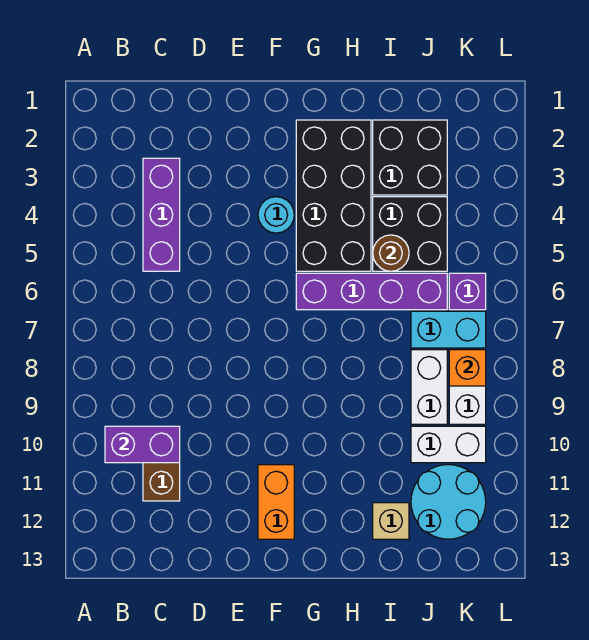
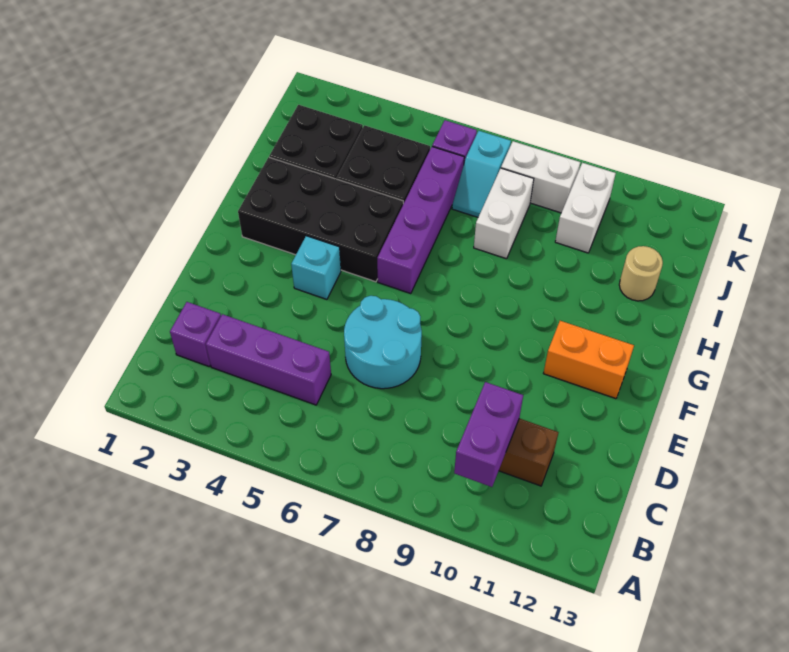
none -> purple brick C2 level 1
cyan round brick F4 level 1 -> cyan brick F4 level 1
brown round brick I5 level 2 -> none
tan brick I12 level 1 -> tan round brick I12 level 1
cyan brick J7:K7 level 1 -> cyan slope J7:K7 level 1 top K
white brick J8:J9 level 1 -> white brick I8:J8 level 1
cyan round brick J11:K12 level 1 -> cyan round brick D6:E7 level 1
orange brick K8 level 2 -> none

